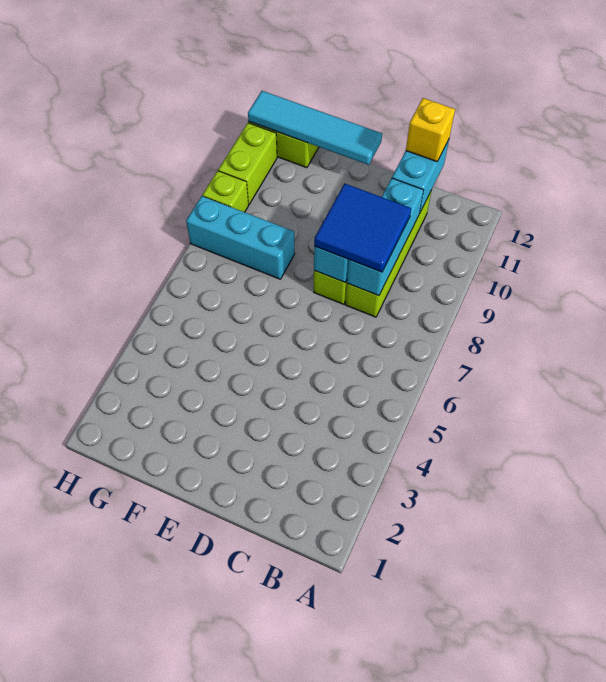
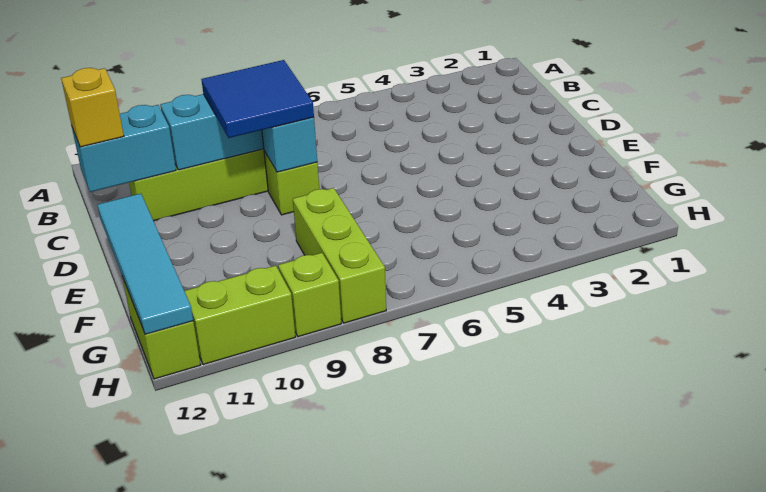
cyan brick F8:H8 level 1 -> lime brick F8:H8 level 1

